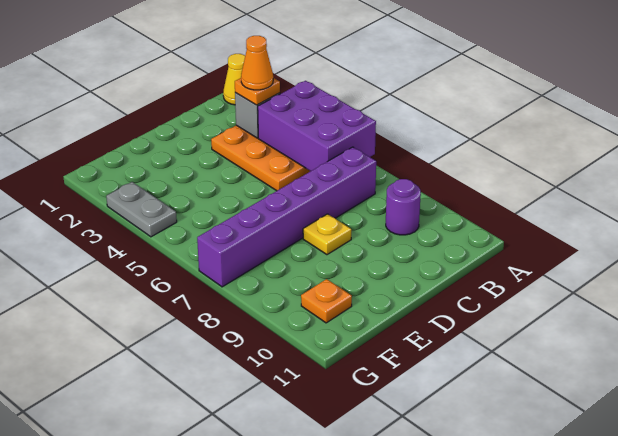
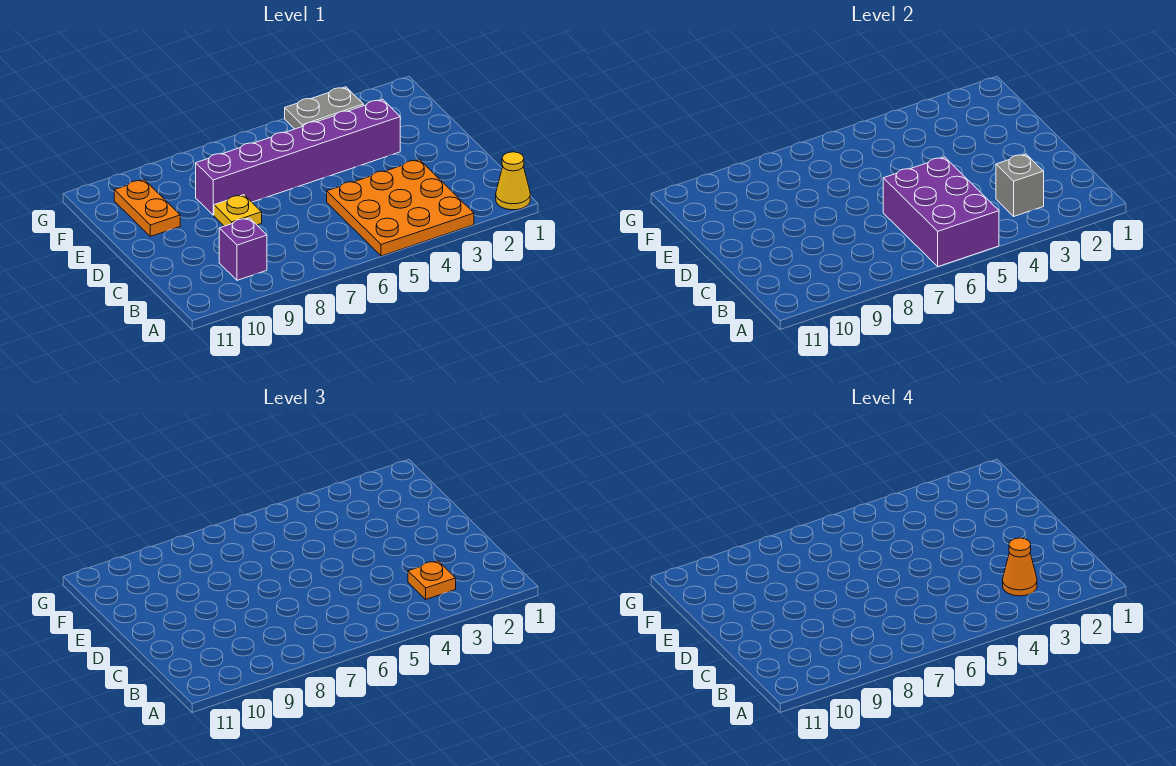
purple brick A4:B6 level 2 -> purple brick A5:C6 level 2
purple brick B7:G7 level 1 -> purple brick E3:E8 level 1
purple round brick B9 level 1 -> purple brick B9 level 1
orange plate F10 level 1 -> orange plate E10:F10 level 1

